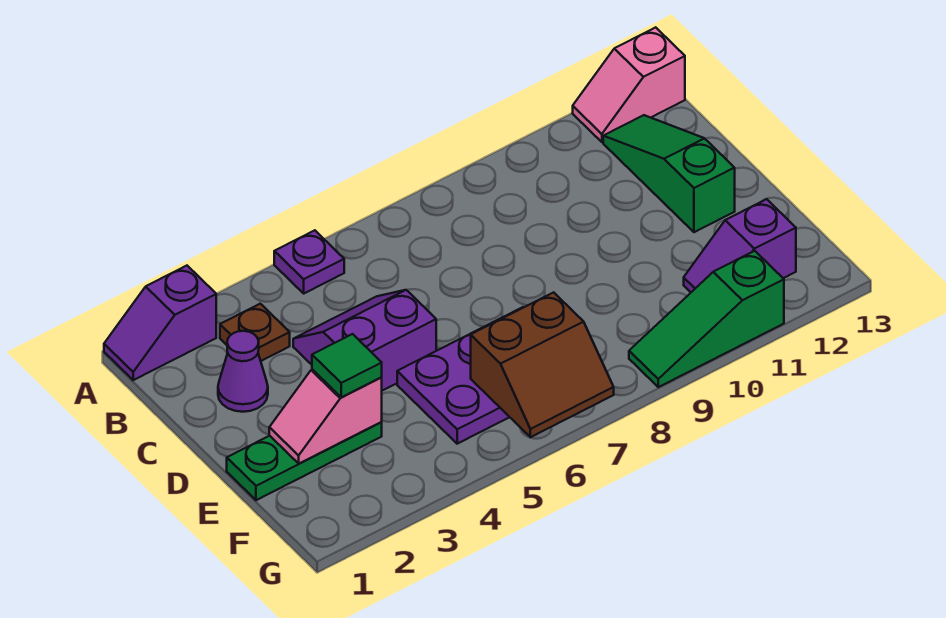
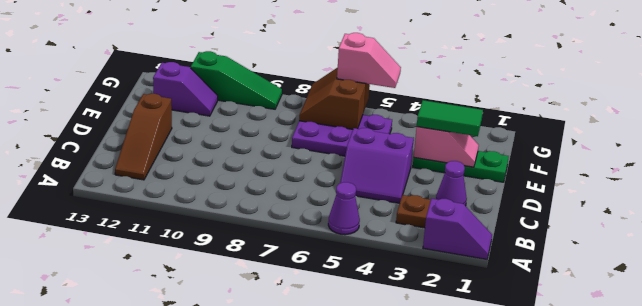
purple plate A5 level 1 -> purple cone A5 level 1
pink slope A12:A13 level 1 top 13 -> pink slope G5:G6 level 3 top 6
green slope B12:D12 level 1 top D -> brown slope B12:D12 level 1 top D
green tile E3 level 3 -> green tile E2:E3 level 3
brown slope F6:G7 level 2 top F -> brown slope F6:G7 level 2 top 6

